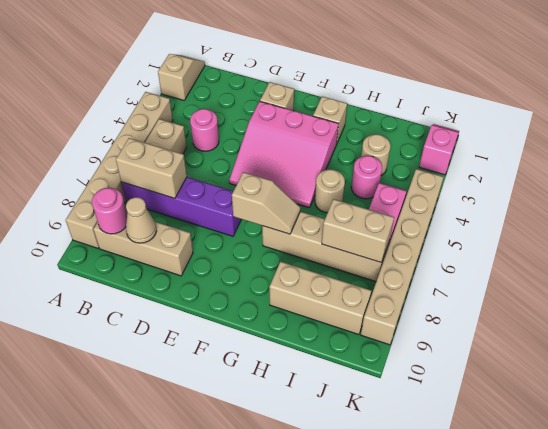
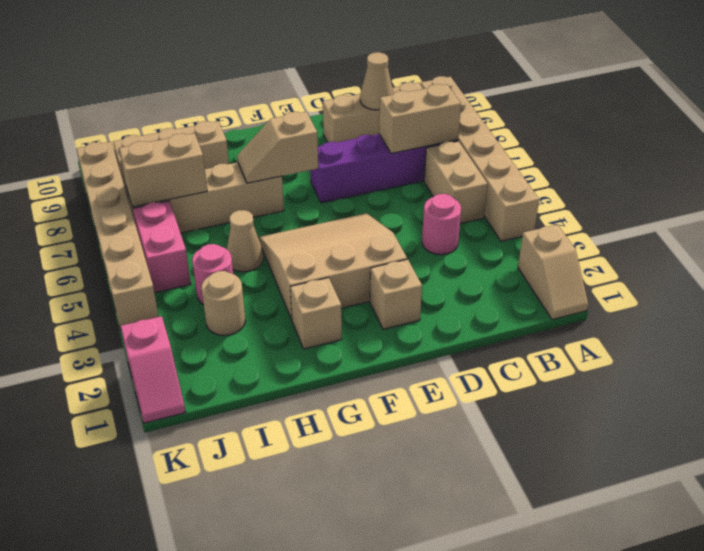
pink round brick B9 level 2 -> none
pink slope E3:G5 level 1 top 3 -> tan slope E3:G5 level 1 top 3
tan round brick H5 level 1 -> tan cone H5 level 1

